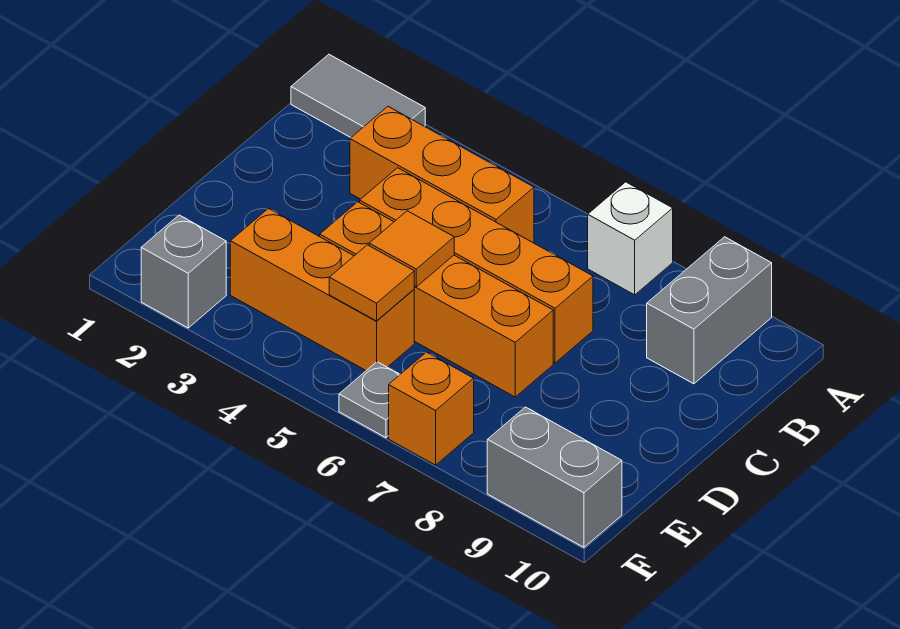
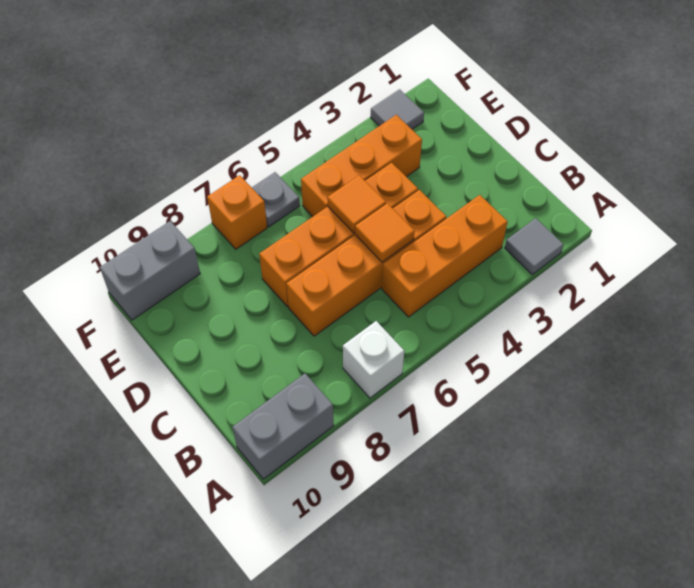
grey tile A1:A2 level 1 -> grey tile A2 level 1
grey brick A9:B9 level 1 -> grey brick A9:A10 level 1
orange tile E5 level 2 -> orange tile C5 level 2
grey brick F2 level 1 -> grey tile F2 level 1

